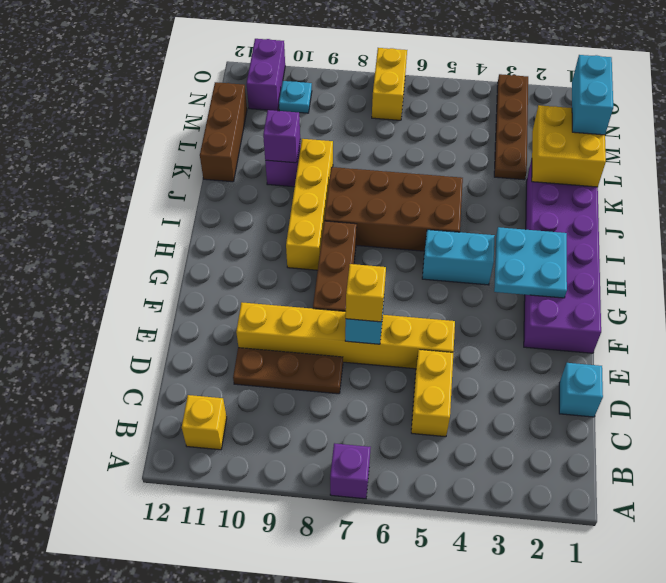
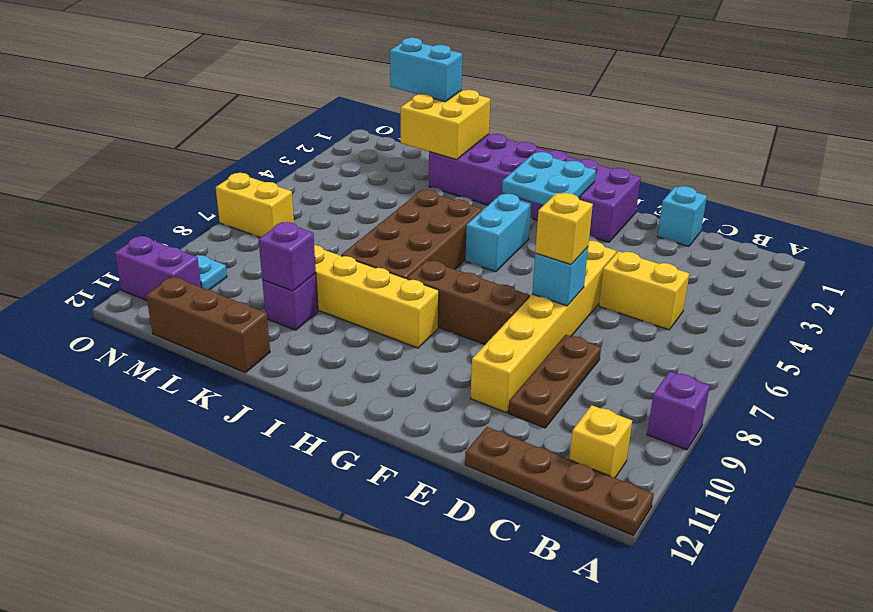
purple brick A7 level 1 -> purple brick A9 level 1
brown plate L3:O3 level 1 -> brown plate A12:D12 level 1

